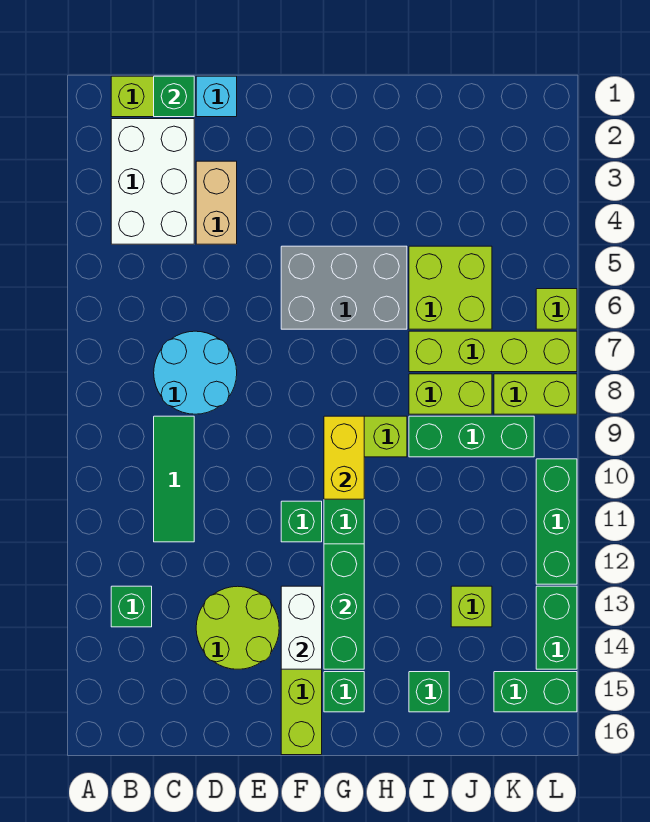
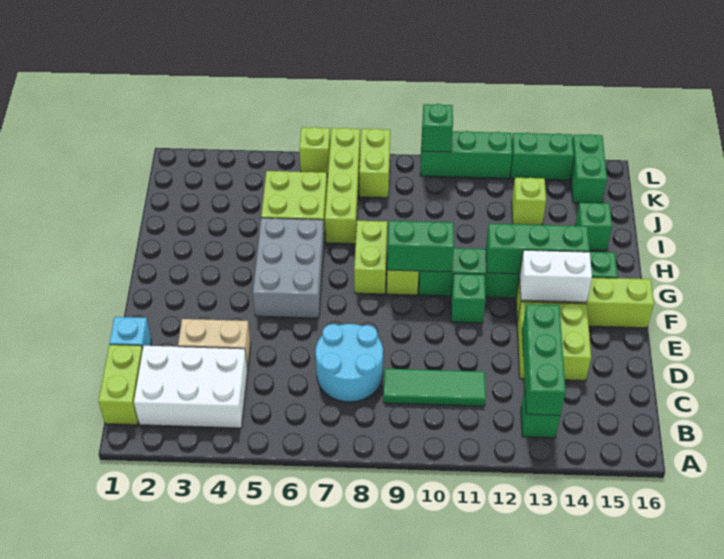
green brick C1 level 2 -> green brick L10 level 2
lime round brick D13:E14 level 1 -> lime brick D13:E14 level 1
yellow brick G9:G10 level 2 -> green brick G9:G10 level 2
lime brick I8:J8 level 1 -> lime brick G8:H8 level 1
green brick I9:K9 level 1 -> green brick B13:D13 level 2

